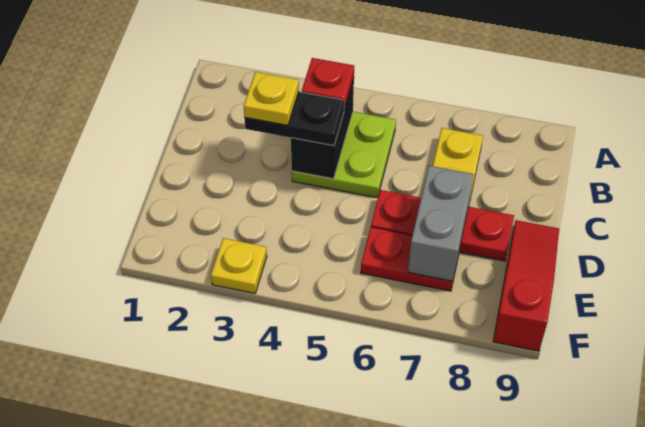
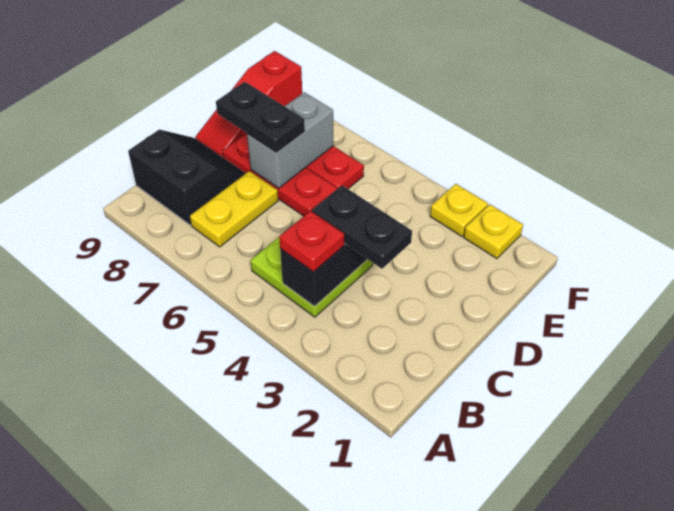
none -> black slope B8:C9 level 1 top B
yellow plate C3 level 4 -> yellow plate F2 level 1
none -> black plate D7:D8 level 3

